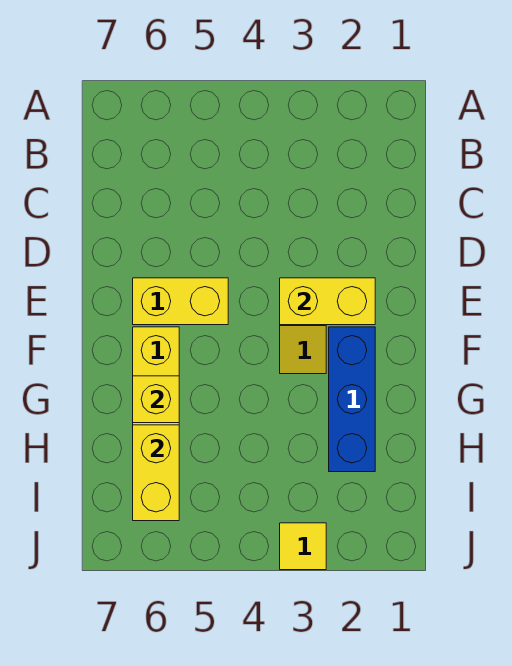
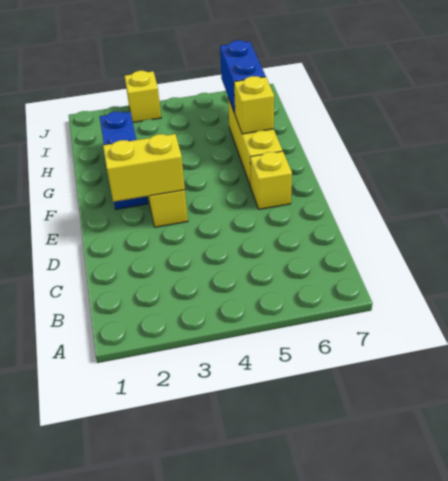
yellow brick E5:E6 level 1 -> yellow brick E6 level 1
yellow brick H6:I6 level 2 -> blue brick H6:I6 level 2
yellow tile J3 level 1 -> yellow brick J3 level 1

